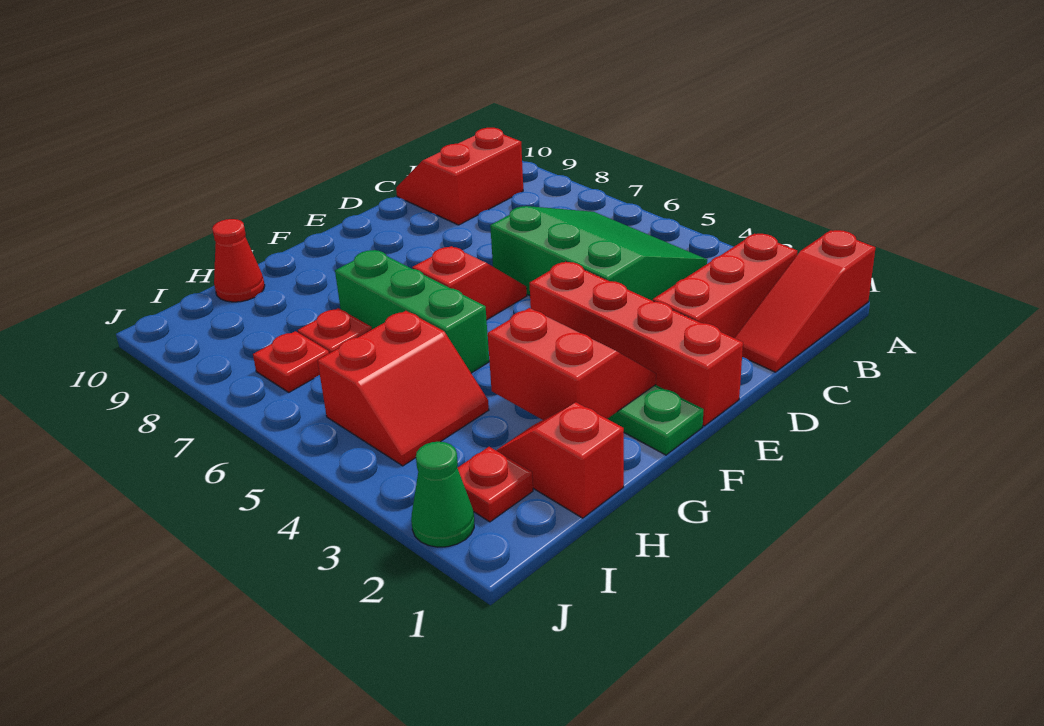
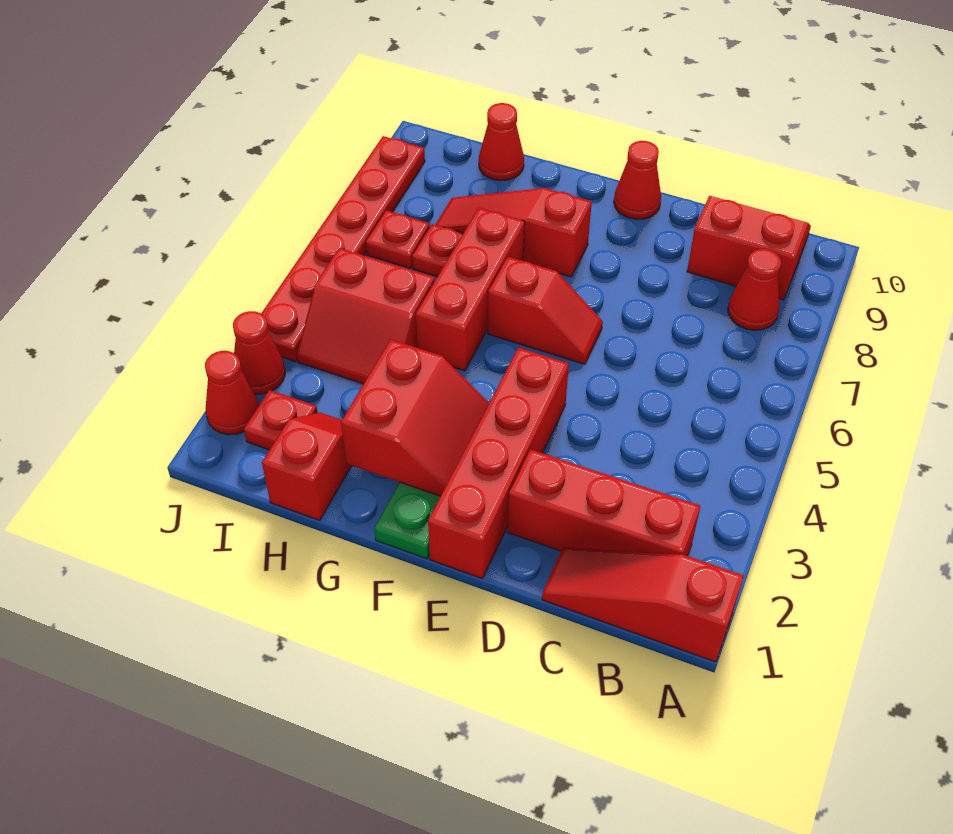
green slope B4:D6 level 1 top D -> none
none -> red cone B8 level 1
none -> red cone E10 level 1
none -> red slope F8:H8 level 1 top F
green brick G5:G7 level 1 -> red brick G5:G7 level 1
green cone J2 level 1 -> red cone J2 level 1
none -> red cone J3 level 1
none -> red plate J4:J9 level 1

